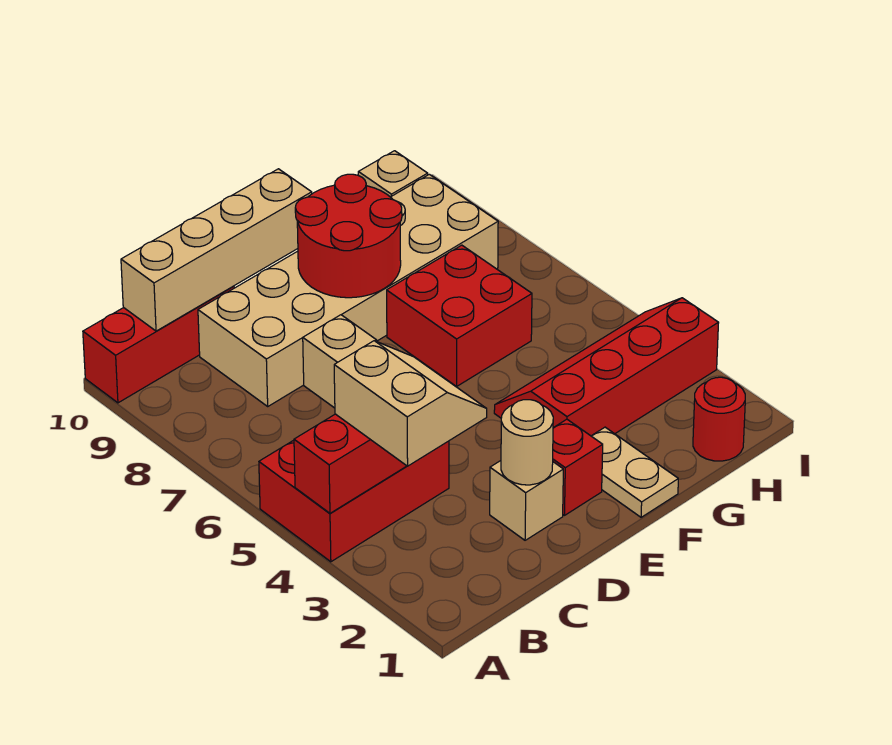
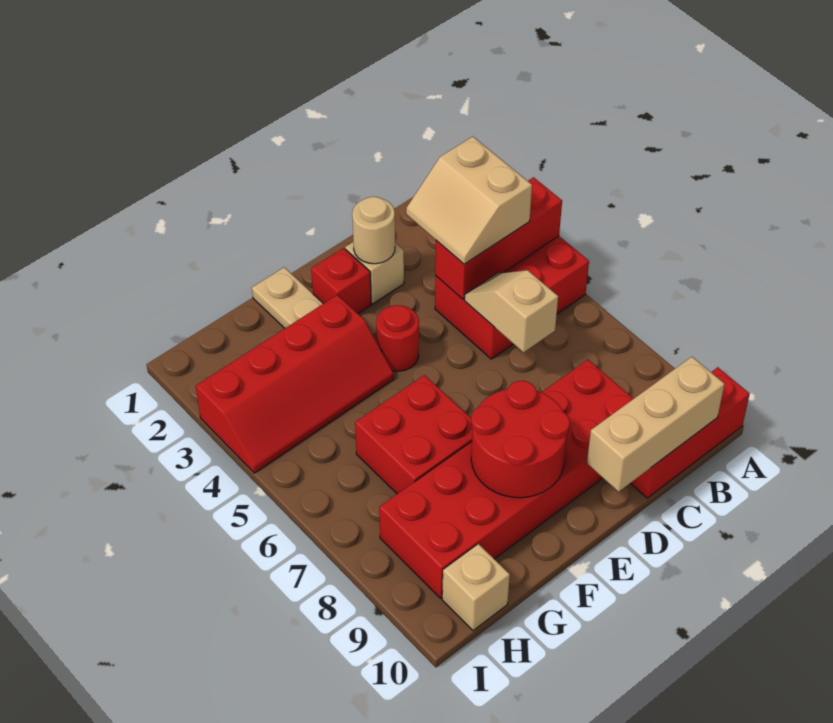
tan brick B10:E10 level 2 -> tan brick B10:D10 level 2
tan brick C8:H9 level 1 -> red brick C8:H9 level 1
red round brick H1 level 1 -> red round brick E4 level 1

